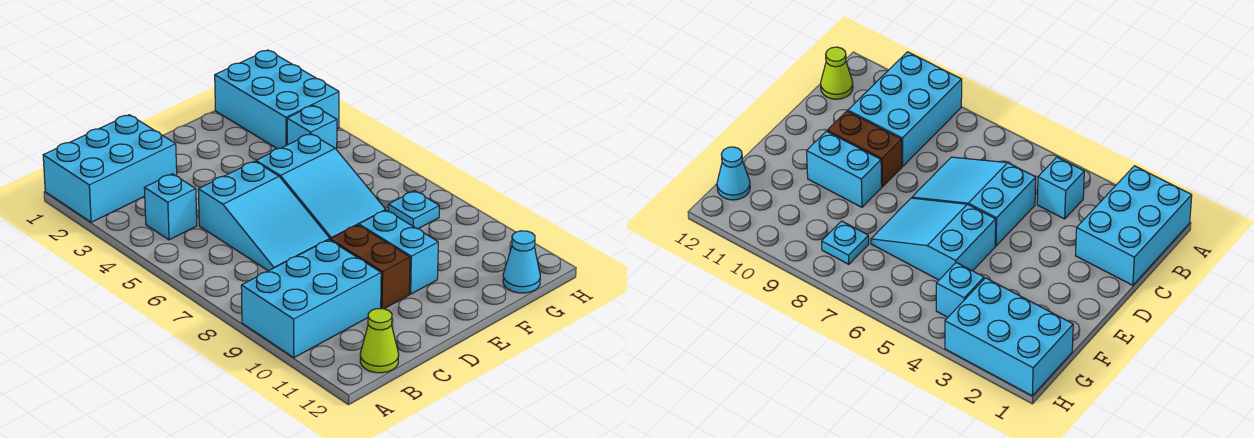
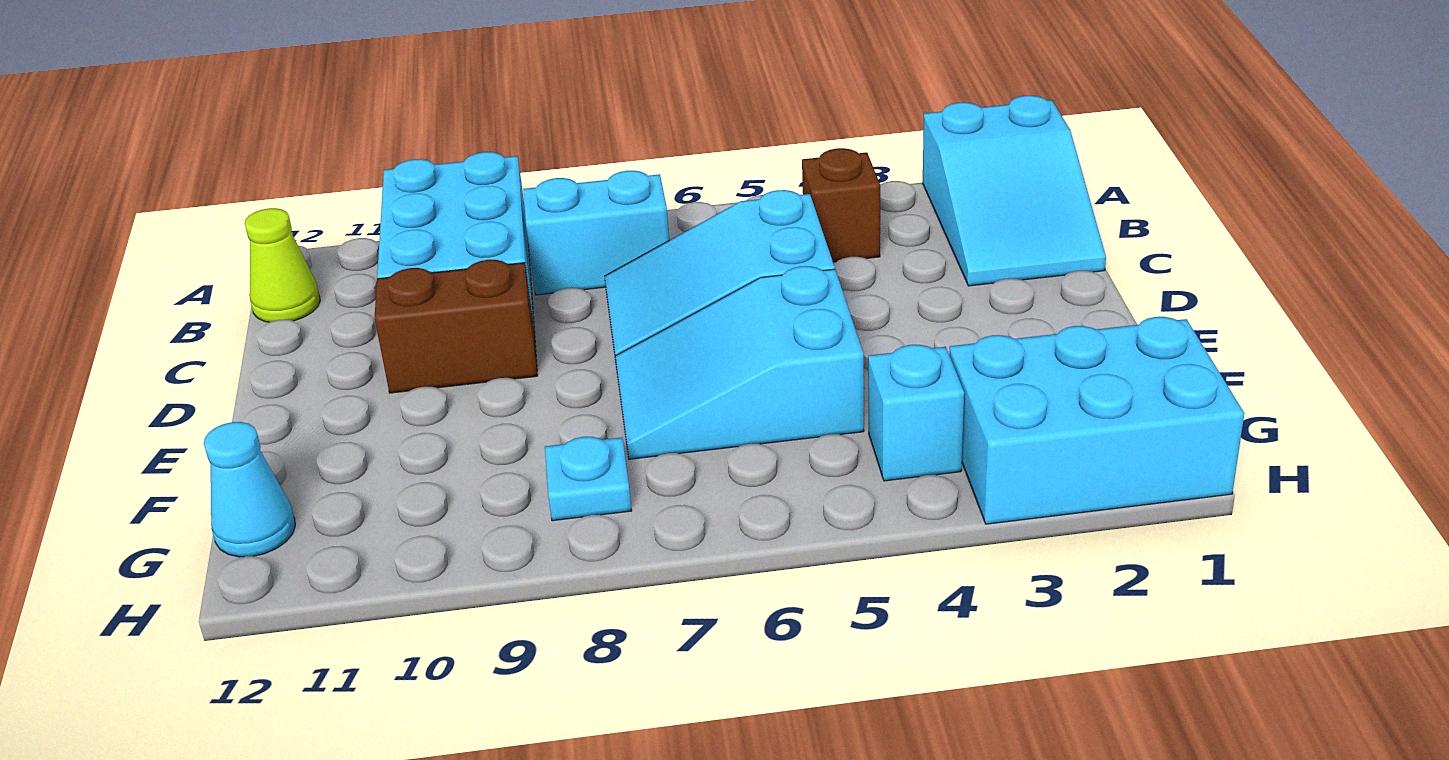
cyan brick A1:C2 level 1 -> cyan slope A1:C2 level 1 top A
cyan brick B4 level 1 -> brown brick B4 level 1
cyan brick E9:E10 level 1 -> cyan brick B7:B8 level 1

